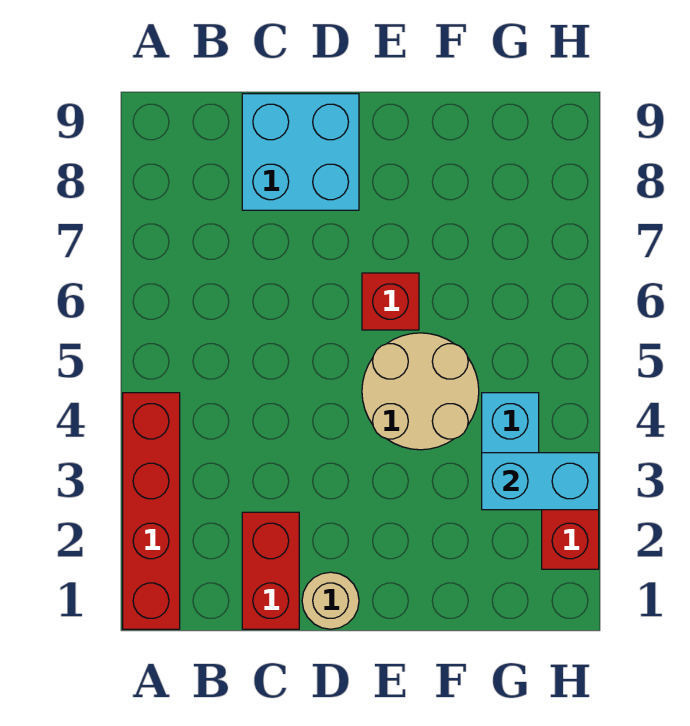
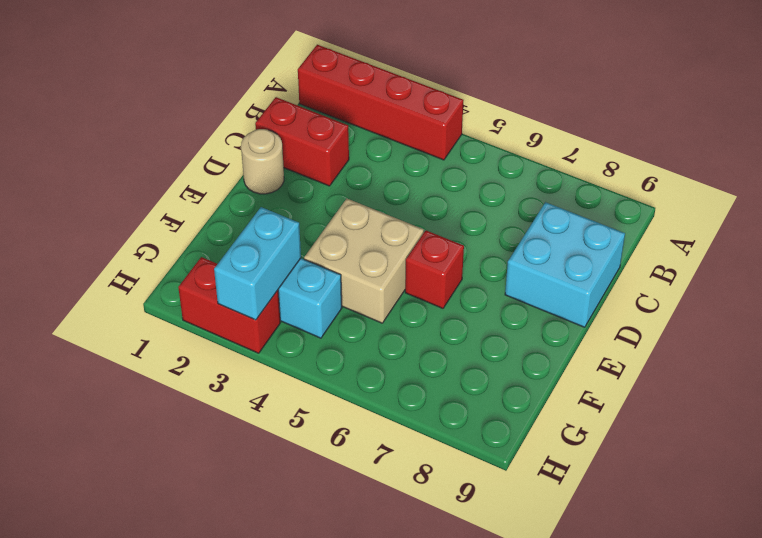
tan round brick E4:F5 level 1 -> tan brick E4:F5 level 1

